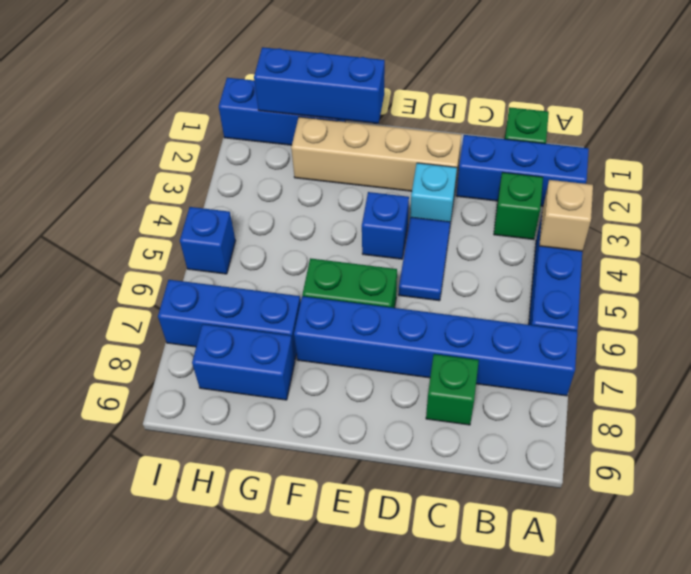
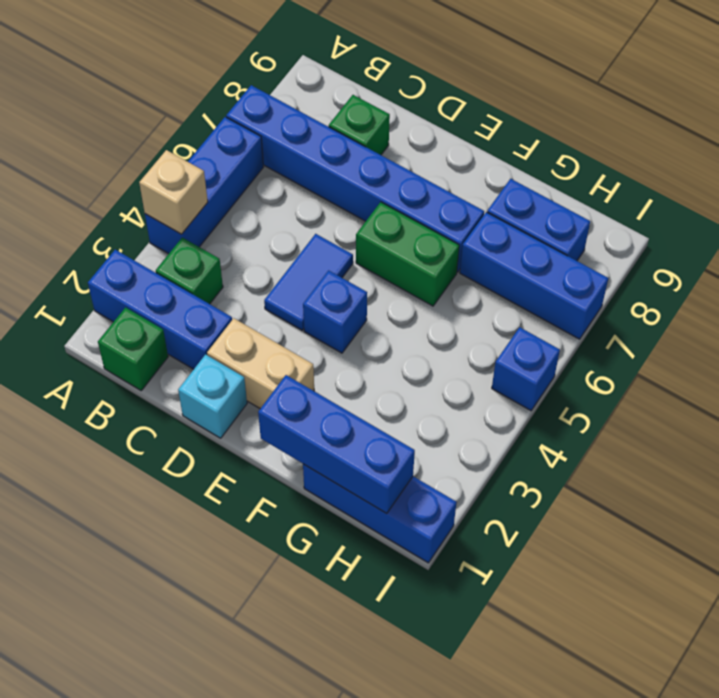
tan brick D2:G2 level 1 -> tan brick D2:E2 level 1
cyan brick D3 level 1 -> cyan brick D1 level 1

